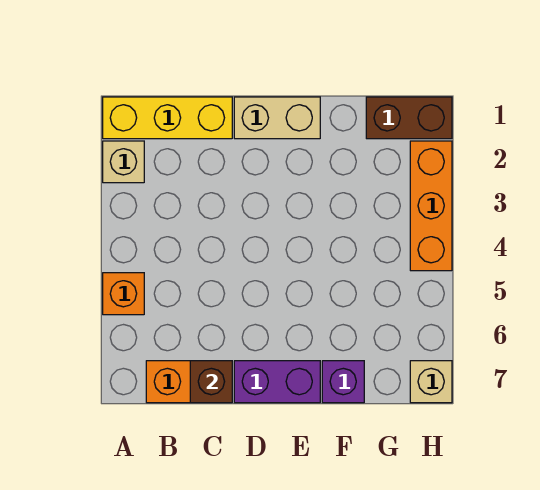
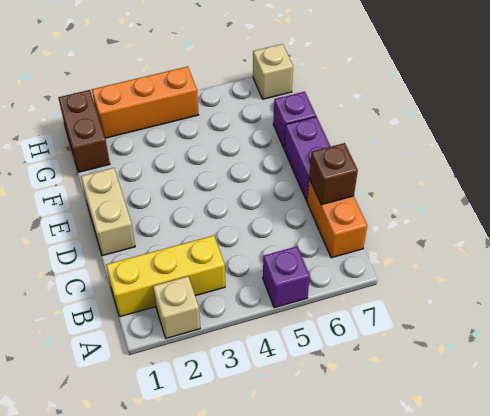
yellow brick A1:C1 level 1 -> yellow brick B1:B3 level 1
orange brick A5 level 1 -> purple brick A5 level 1

